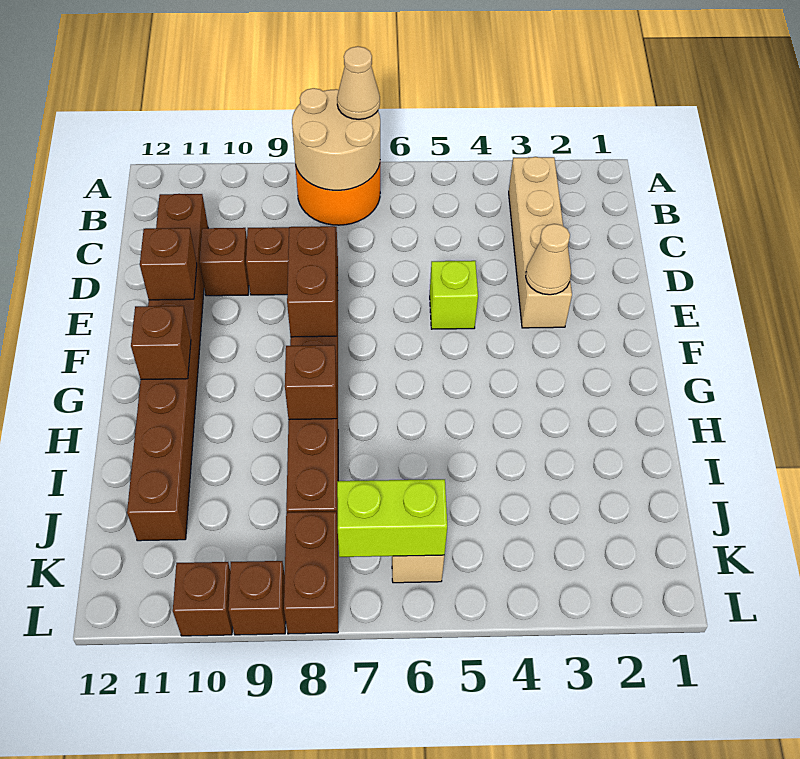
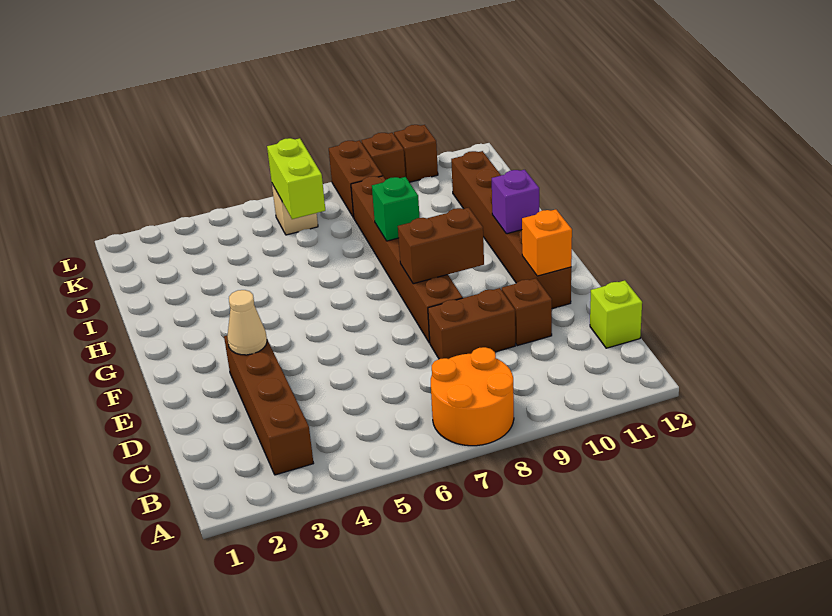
tan round brick A7:B8 level 2 -> none
tan cone A7 level 3 -> none
tan brick B3:E3 level 1 -> brown brick B3:E3 level 1
brown brick C11:J11 level 1 -> brown brick E11:J11 level 1
lime brick E5 level 1 -> lime brick C12 level 1
brown brick E8:F8 level 2 -> brown brick F8:F9 level 2
brown brick E11 level 2 -> orange brick E11 level 2
brown brick G11 level 2 -> purple brick G11 level 2
brown brick H8 level 2 -> green brick H8 level 2
lime brick K6:K7 level 2 -> lime brick J6:K6 level 2

